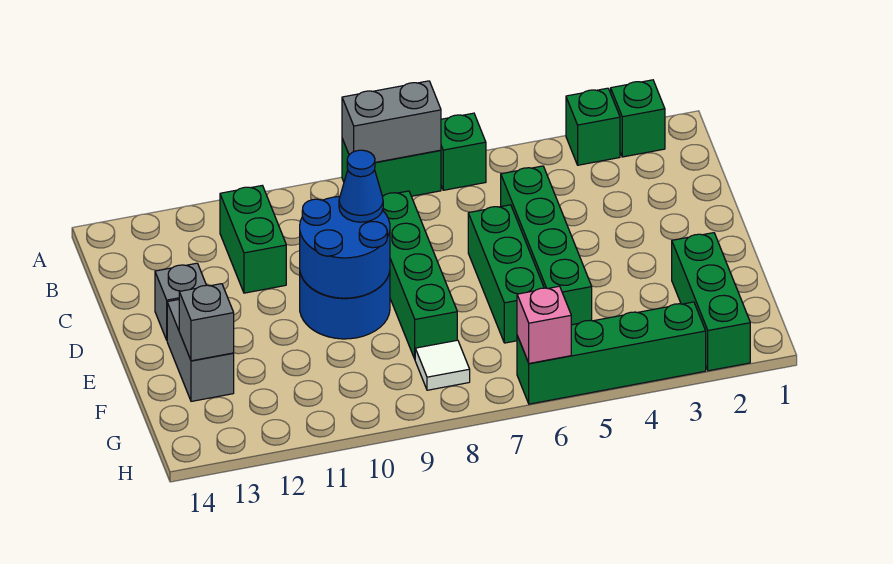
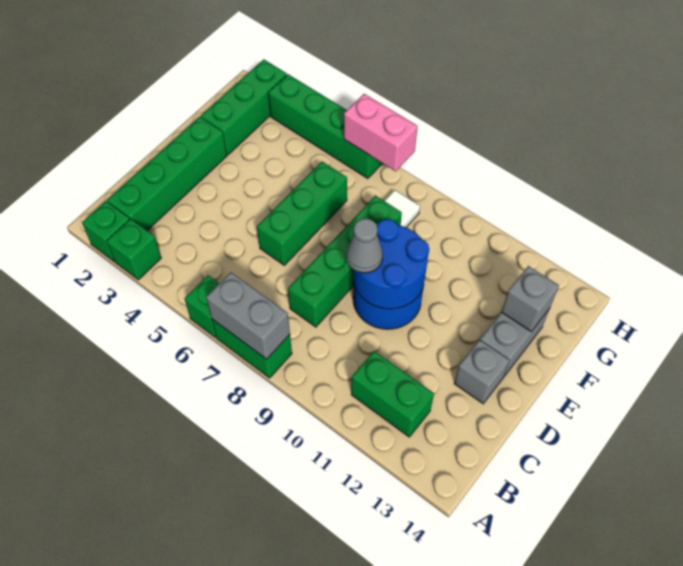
green brick B11:C11 level 1 -> green brick B11:B12 level 1
green brick C5:F5 level 1 -> green brick B2:E2 level 1
blue cone D9 level 3 -> grey cone D9 level 3
pink brick H6 level 2 -> pink brick H6:H7 level 2

